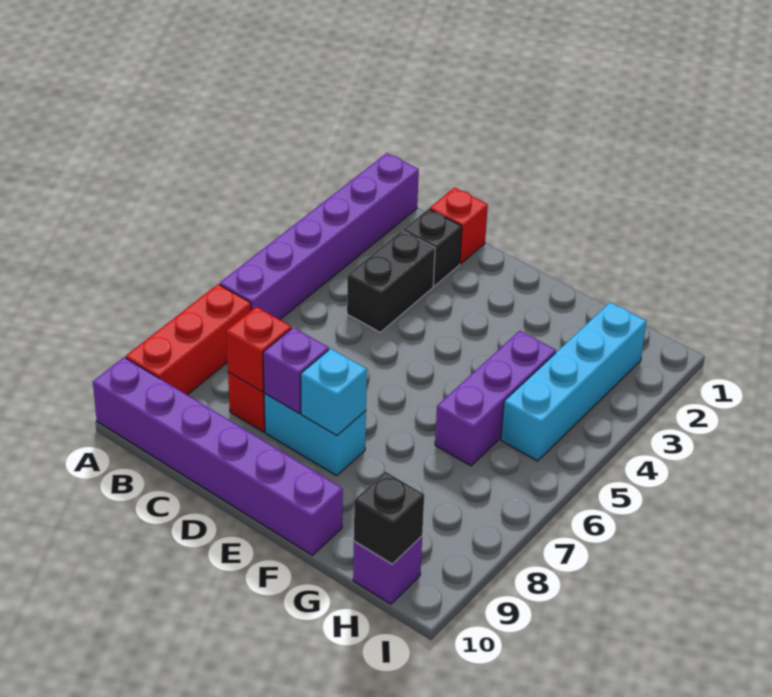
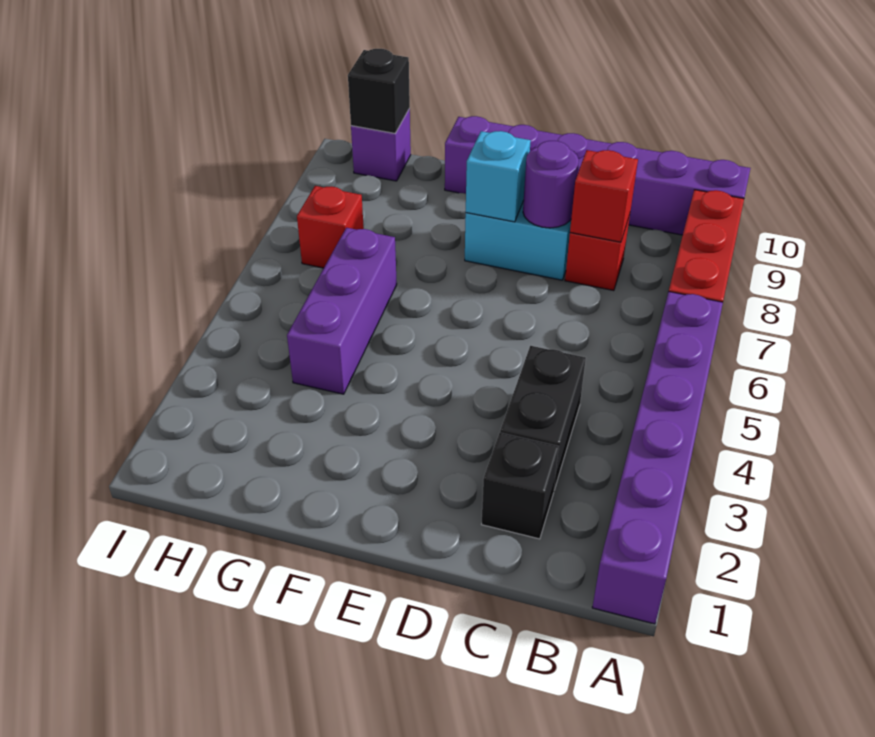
red brick C1 level 1 -> red brick H7 level 1
purple brick D8 level 2 -> purple round brick D8 level 2
cyan brick H2:H5 level 1 -> none

